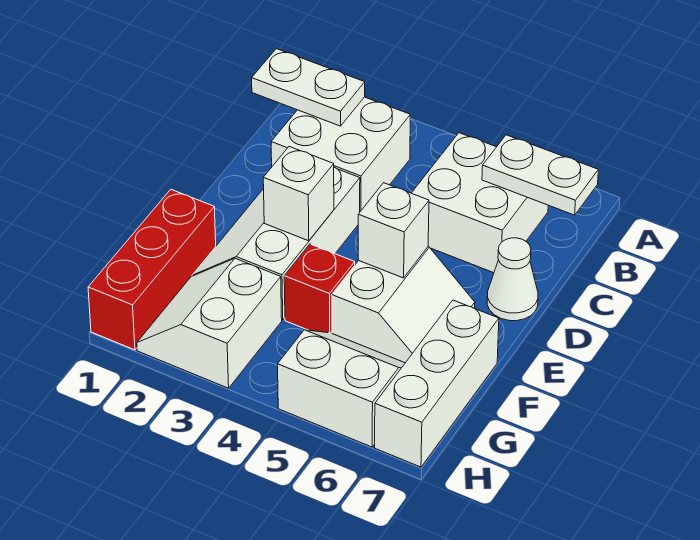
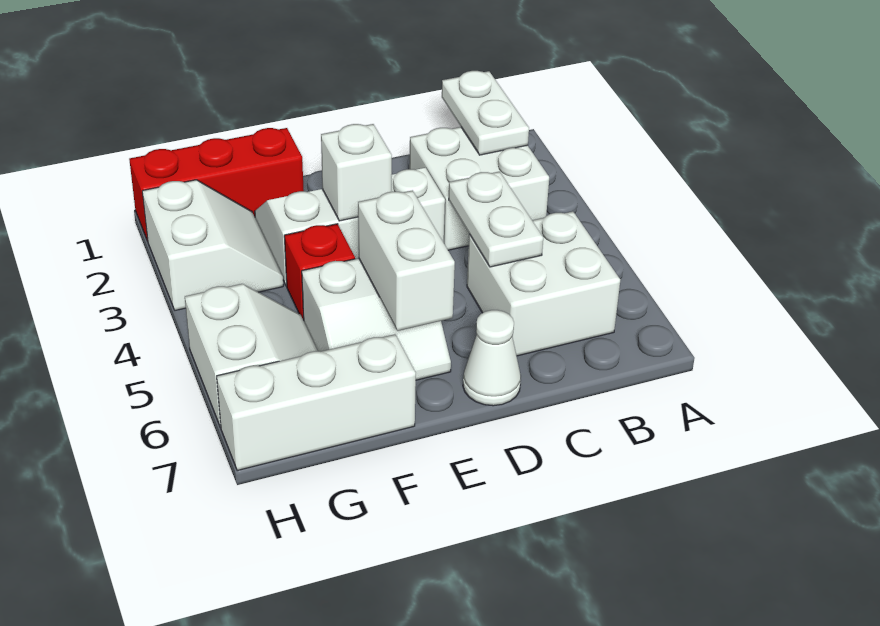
white plate B6:B7 level 2 -> white plate C4:C5 level 2
white brick E5 level 2 -> white brick E5:E6 level 2
white slope G2:H3 level 1 top 3 -> white slope G2:H3 level 1 top H

